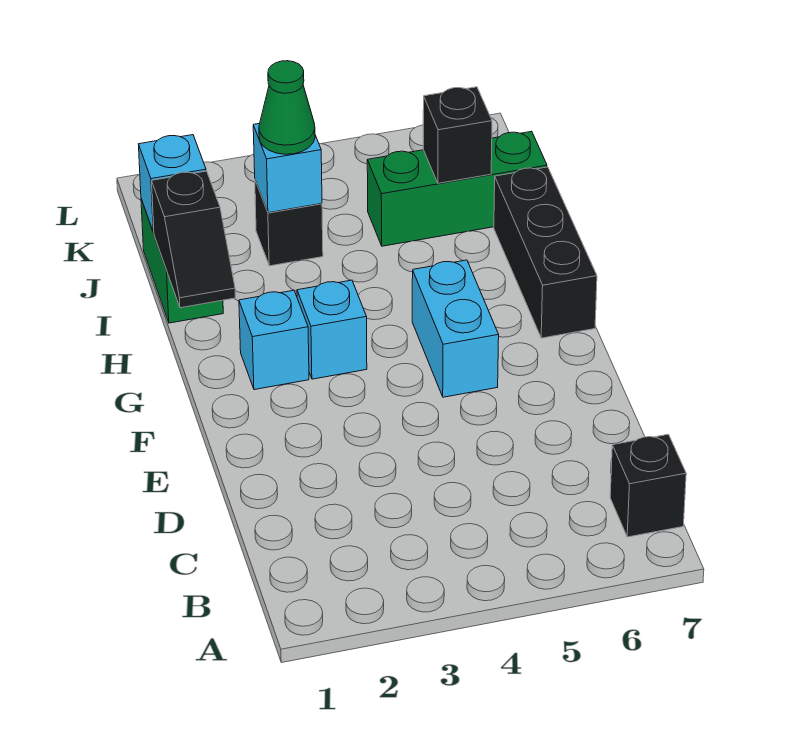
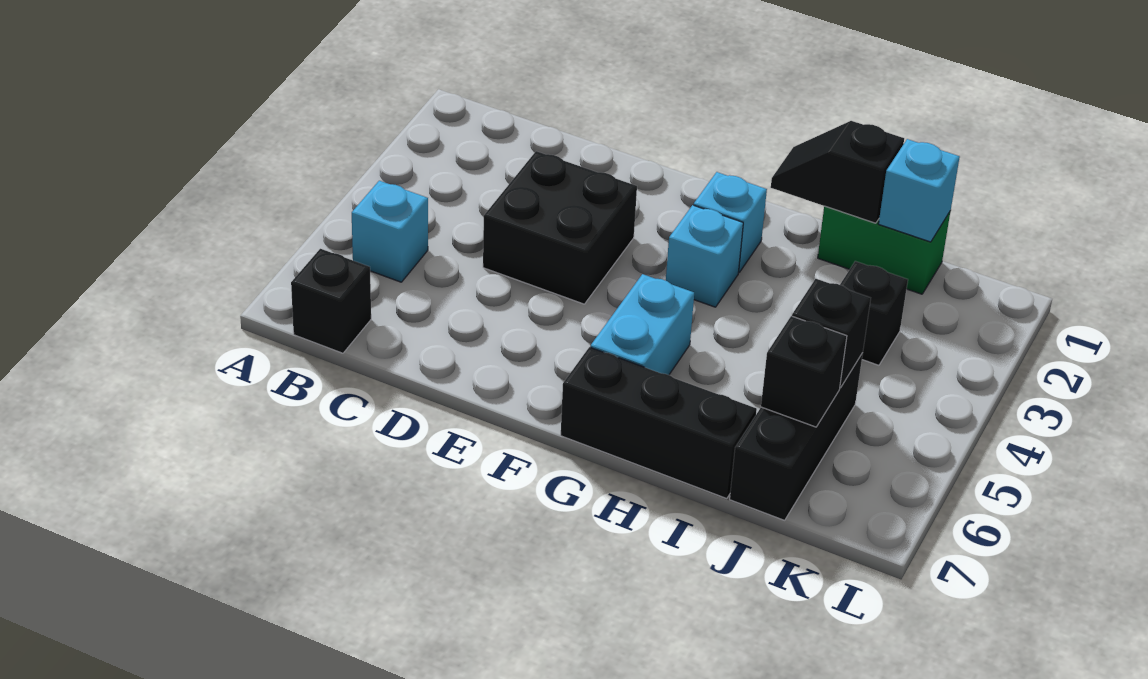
none -> black brick D3:E4 level 1
cyan brick F5:G5 level 1 -> cyan brick G5:G6 level 1
cyan brick J3 level 2 -> cyan brick B5 level 1
green cone J3 level 3 -> none
green brick J5:J7 level 1 -> black brick J5:J7 level 1
none -> black brick J5 level 2

